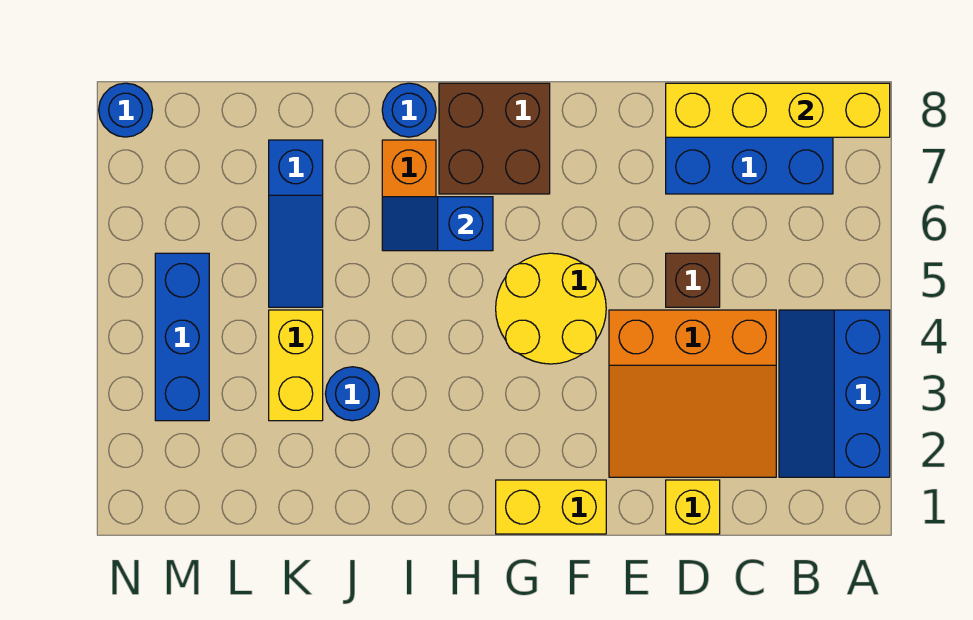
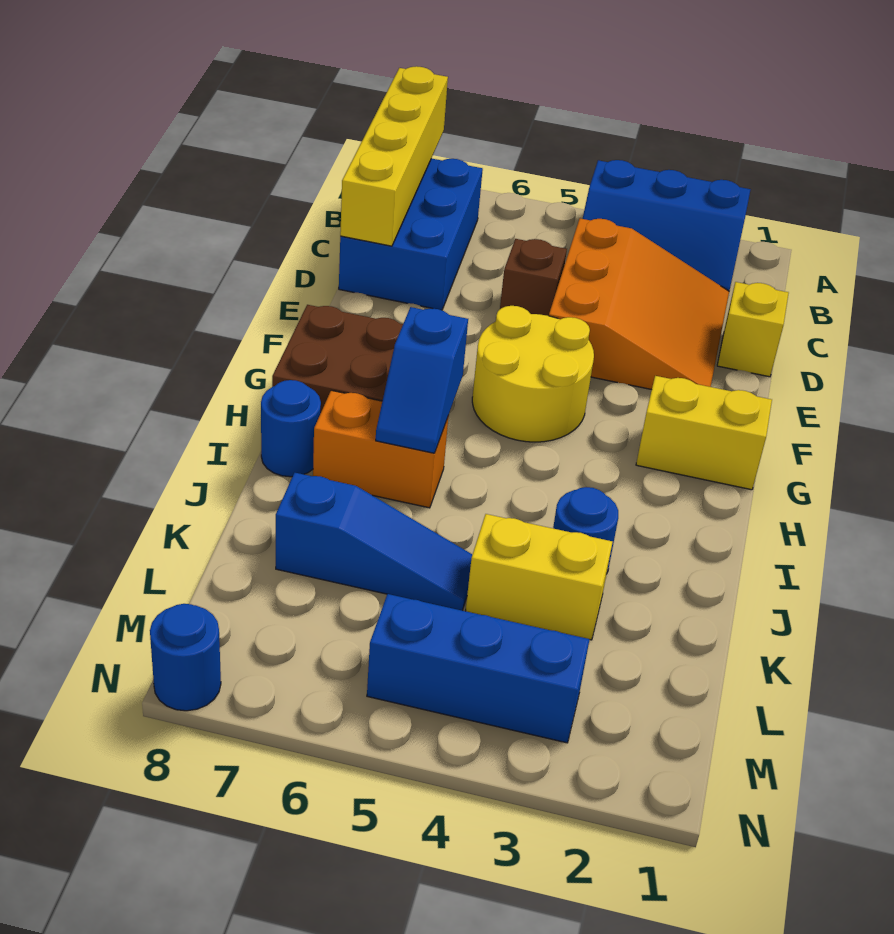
yellow brick F1:G1 level 1 -> yellow brick G1:G2 level 1

